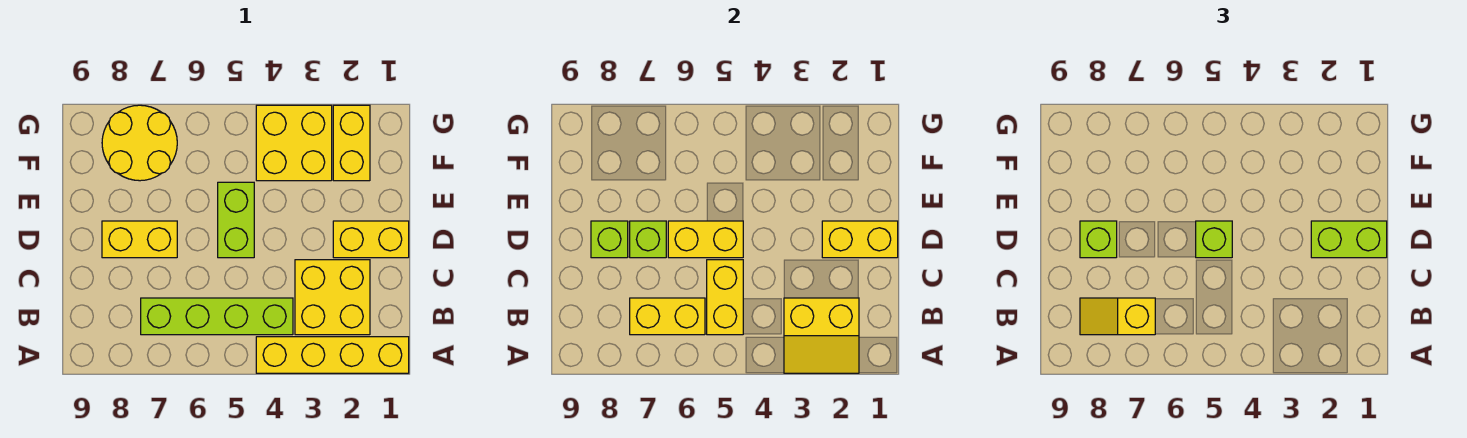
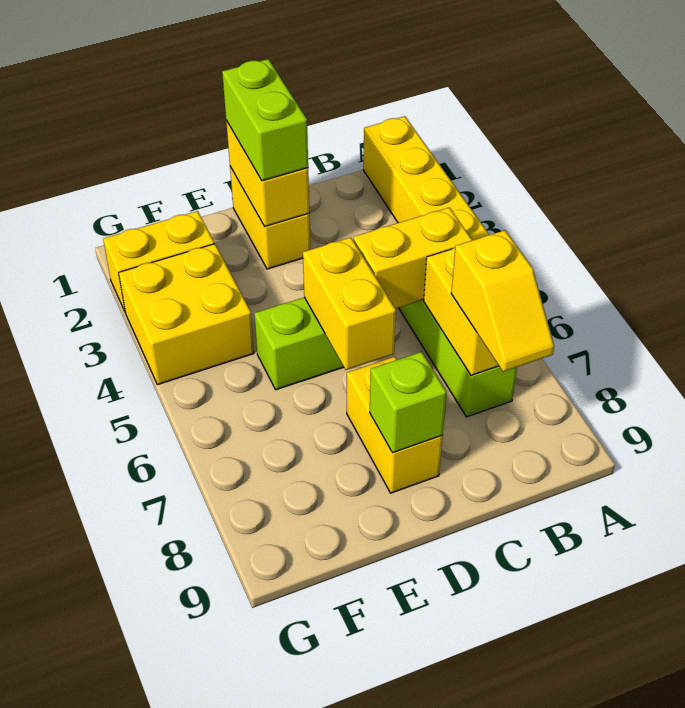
yellow slope A2:B3 level 2 top B -> none
yellow brick B2:C3 level 1 -> none
lime brick D5 level 3 -> none
lime brick D7 level 2 -> none
lime brick D8 level 3 -> none
yellow round brick F7:G8 level 1 -> none

